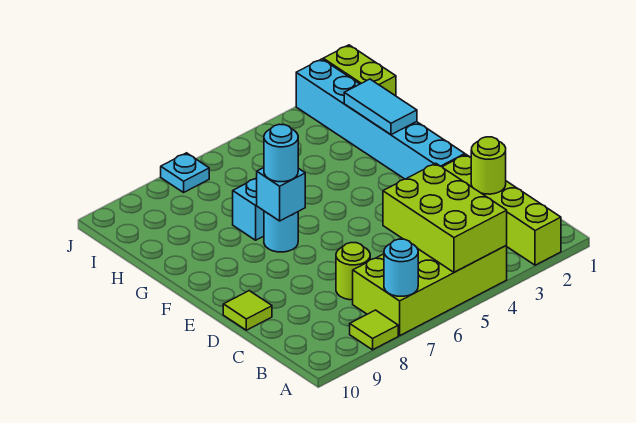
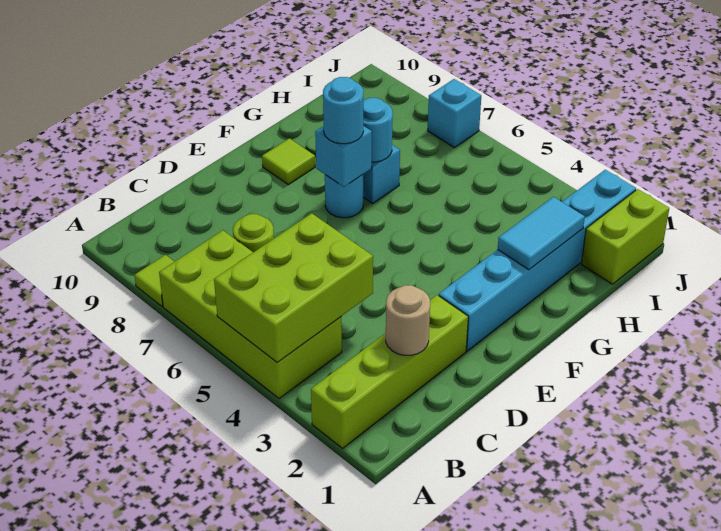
cyan round brick A7 level 2 -> cyan round brick G7 level 2
lime round brick C2 level 2 -> tan round brick C2 level 2
lime tile D10 level 1 -> lime tile F9 level 1
cyan plate J7 level 1 -> cyan brick J7 level 1

